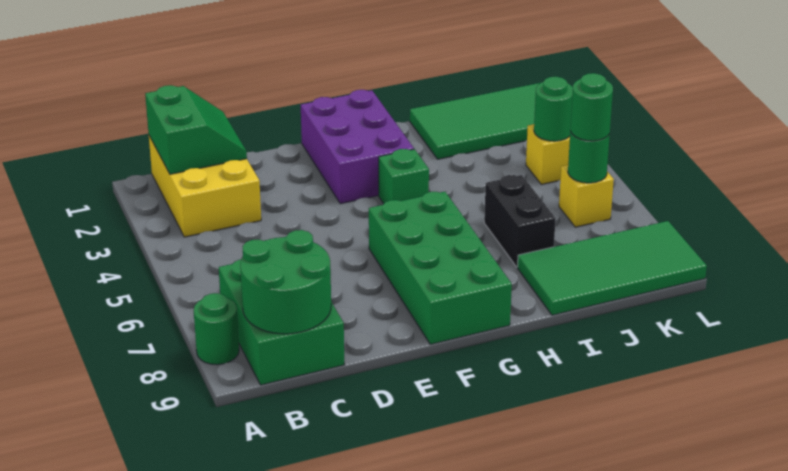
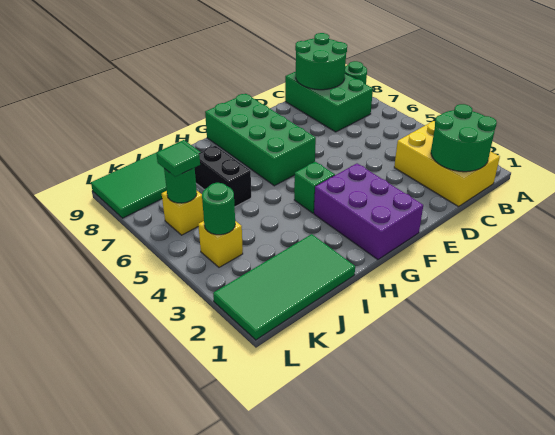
green slope B1:C2 level 2 top B -> green round brick B1:C2 level 2
green round brick K6 level 3 -> green tile K6 level 3

